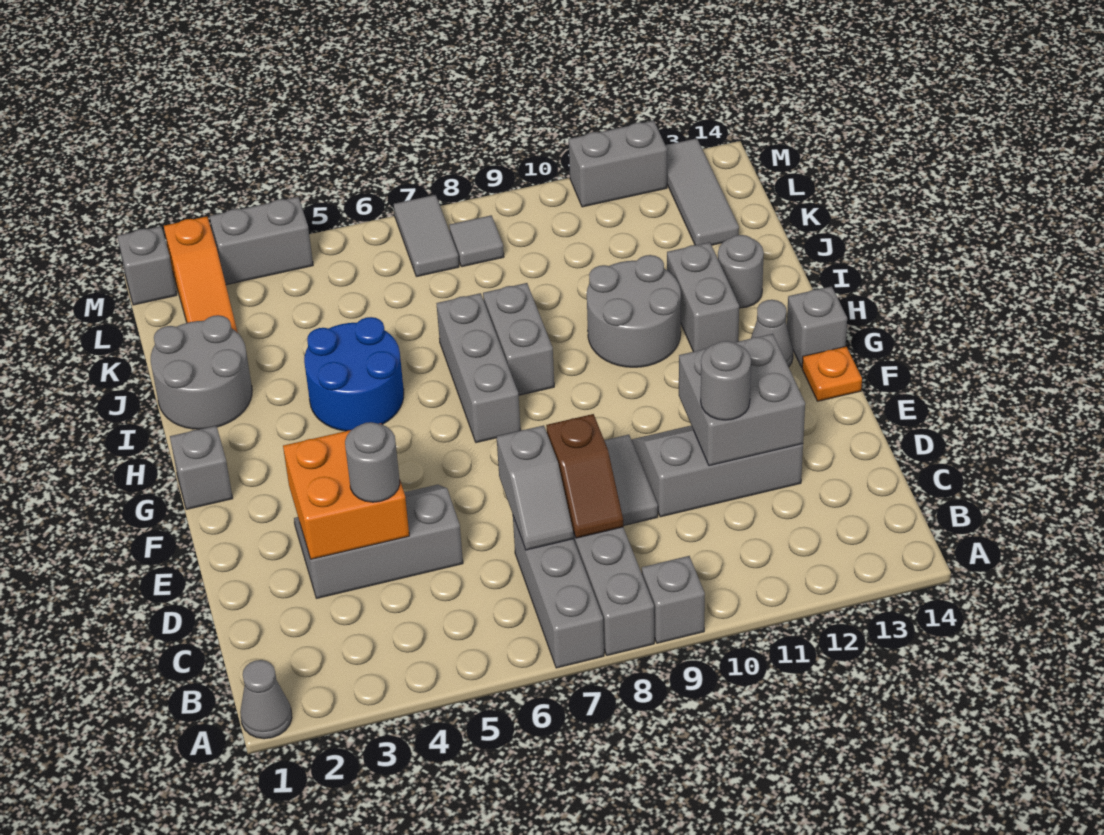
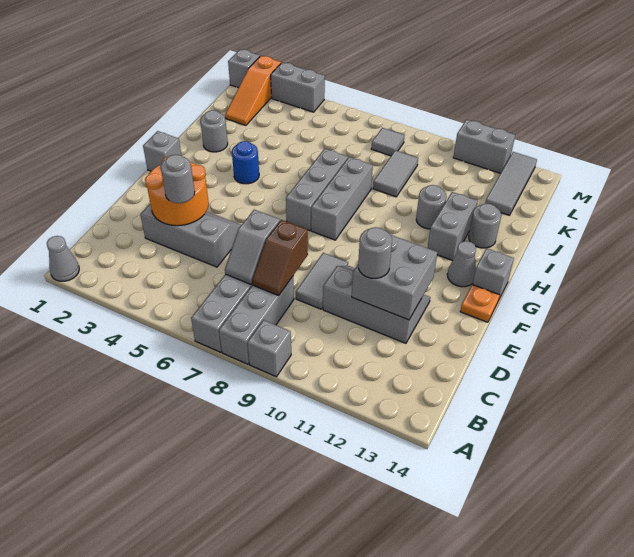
orange brick D3:E4 level 2 -> orange round brick D3:E4 level 2
blue round brick H4:I5 level 1 -> blue round brick H4 level 1
grey brick H8:I8 level 1 -> grey brick G8:I8 level 1
grey round brick H10:I11 level 1 -> grey round brick I11 level 1
grey round brick I1:J2 level 1 -> grey round brick I2 level 1
grey tile L7:M7 level 1 -> grey tile J9:K9 level 1

